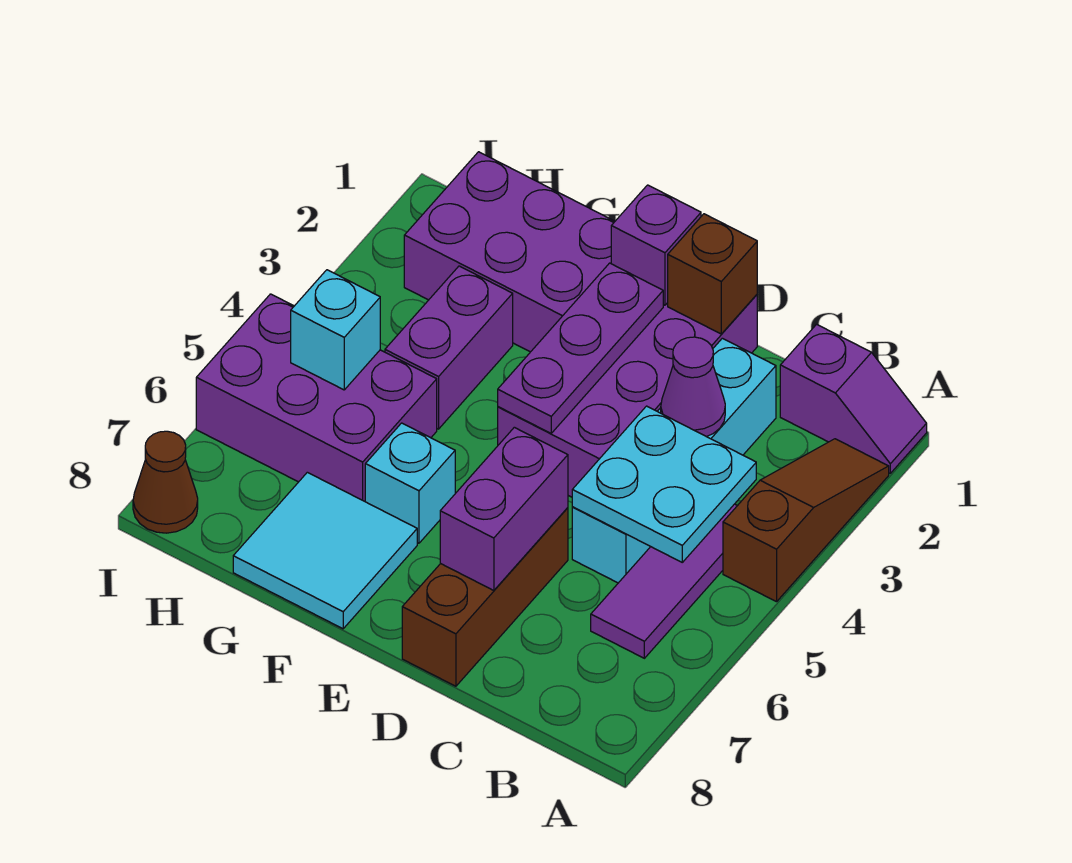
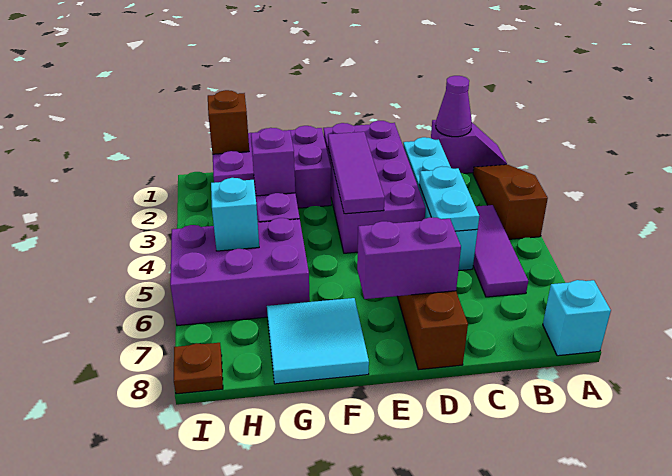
cyan plate B4:C5 level 2 -> cyan plate C4:C5 level 2
purple cone C3 level 2 -> purple cone B1 level 2
brown brick D1 level 2 -> brown brick H1 level 2
purple brick D6:D7 level 2 -> purple brick D7:E7 level 2
purple brick E1 level 2 -> purple brick G3 level 2
purple plate E2:E4 level 2 -> purple tile E2:E4 level 2
cyan brick F6 level 1 -> cyan brick A8 level 1
brown cone I8 level 1 -> brown plate I8 level 1

